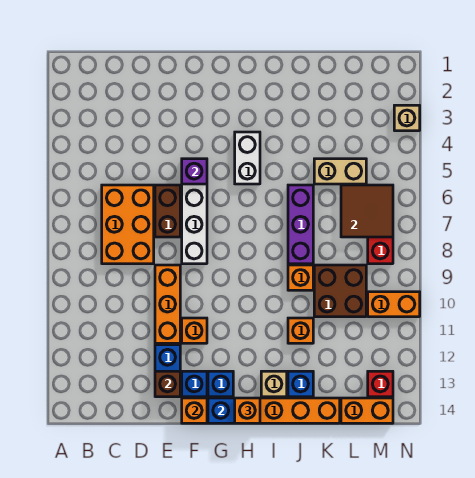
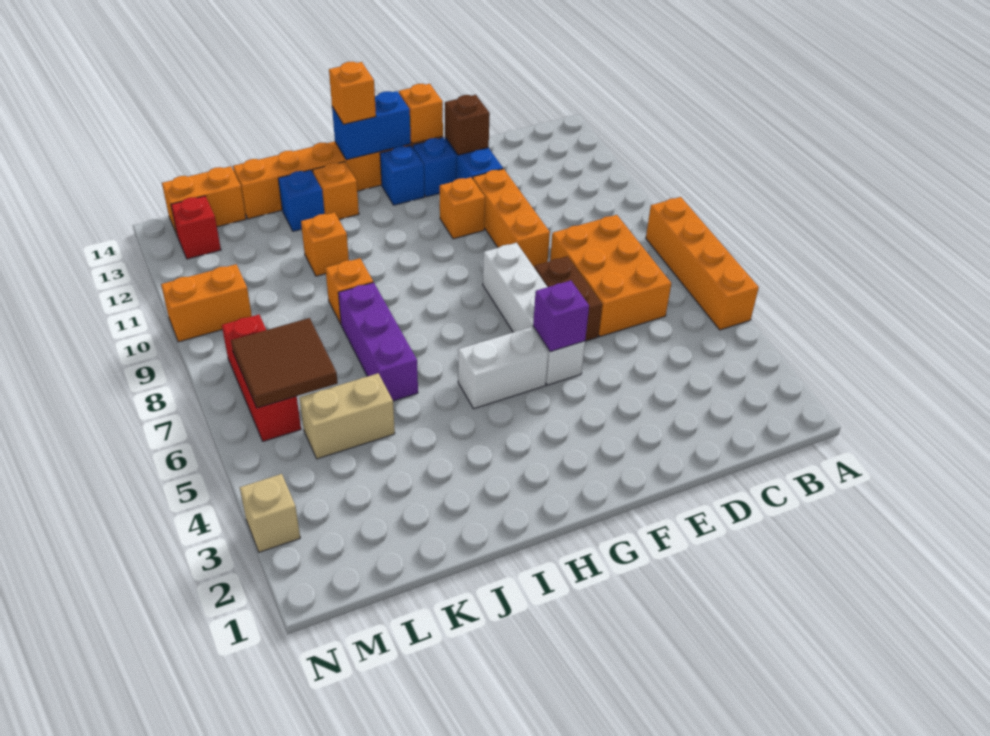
none -> orange brick A5:A8 level 1
white brick H4:H5 level 1 -> white brick G5:H5 level 1
tan brick I13 level 1 -> orange brick I13 level 1
brown brick K9:L10 level 1 -> none

